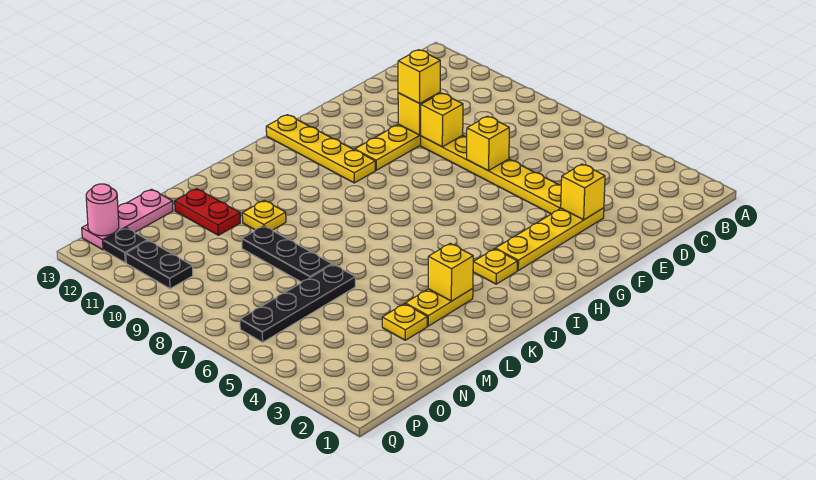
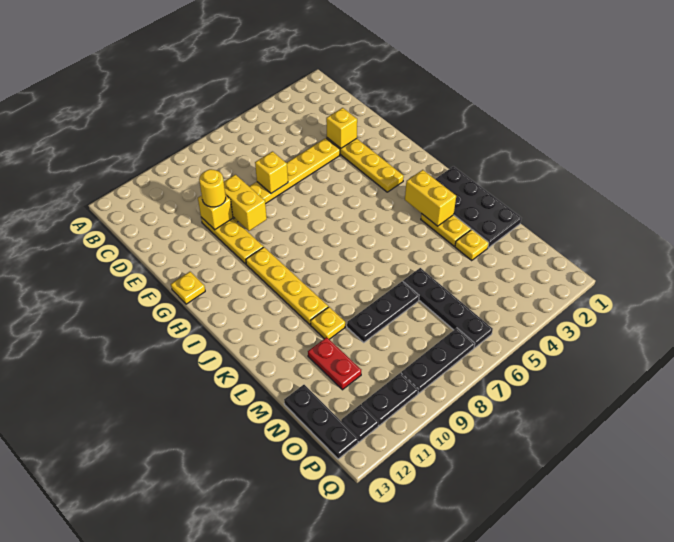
yellow brick E9 level 2 -> yellow brick E9:F9 level 2
yellow brick E10 level 3 -> yellow round brick E10 level 3
yellow plate H10:H13 level 1 -> yellow plate H10:K10 level 1
yellow plate I3 level 1 -> yellow plate G13 level 1
none -> black plate J1:M2 level 1
yellow brick K3 level 2 -> yellow brick J3:K3 level 2
red plate M11:M12 level 1 -> red plate M11:N11 level 1
pink plate N13:P13 level 1 -> black plate N13:P13 level 1
none -> black plate P7:P9 level 1
pink round brick P13 level 2 -> none

